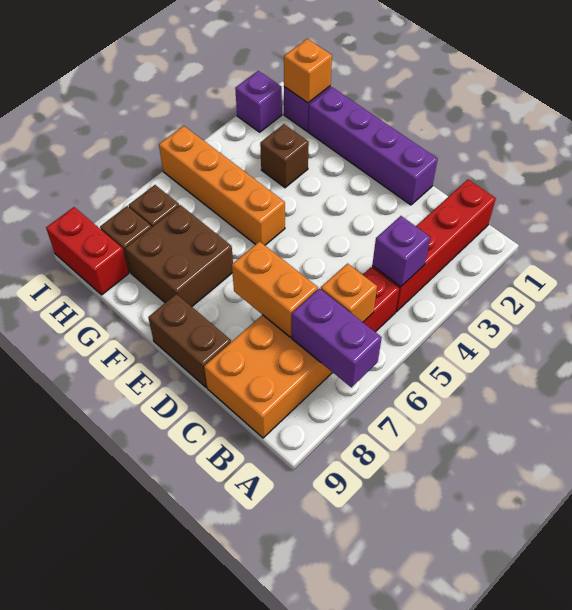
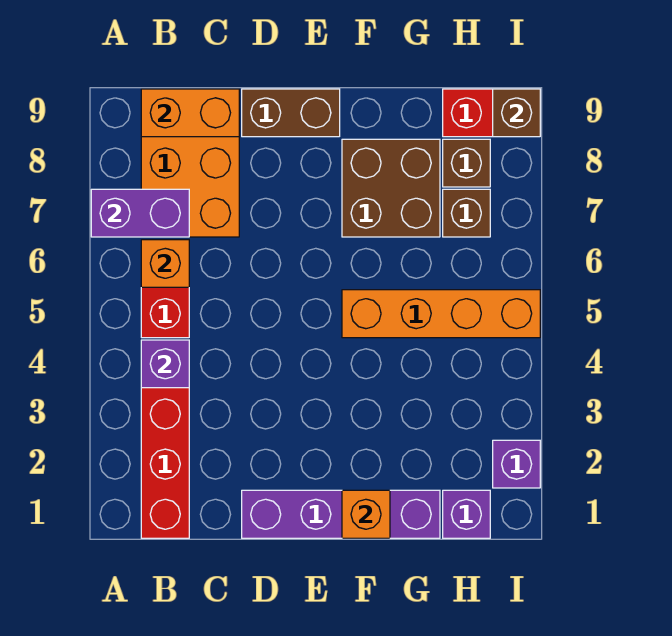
orange brick C7:D7 level 2 -> orange brick B9:C9 level 2
brown brick G3 level 1 -> brown brick I9 level 2
orange brick H1 level 2 -> orange brick F1 level 2

